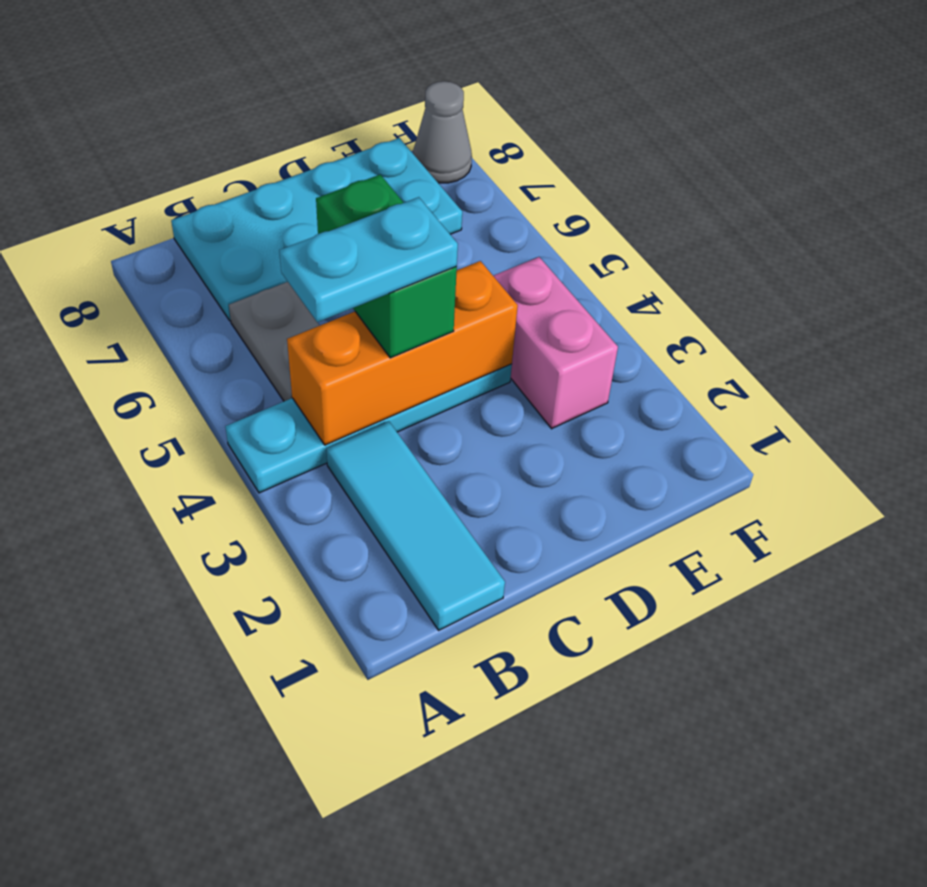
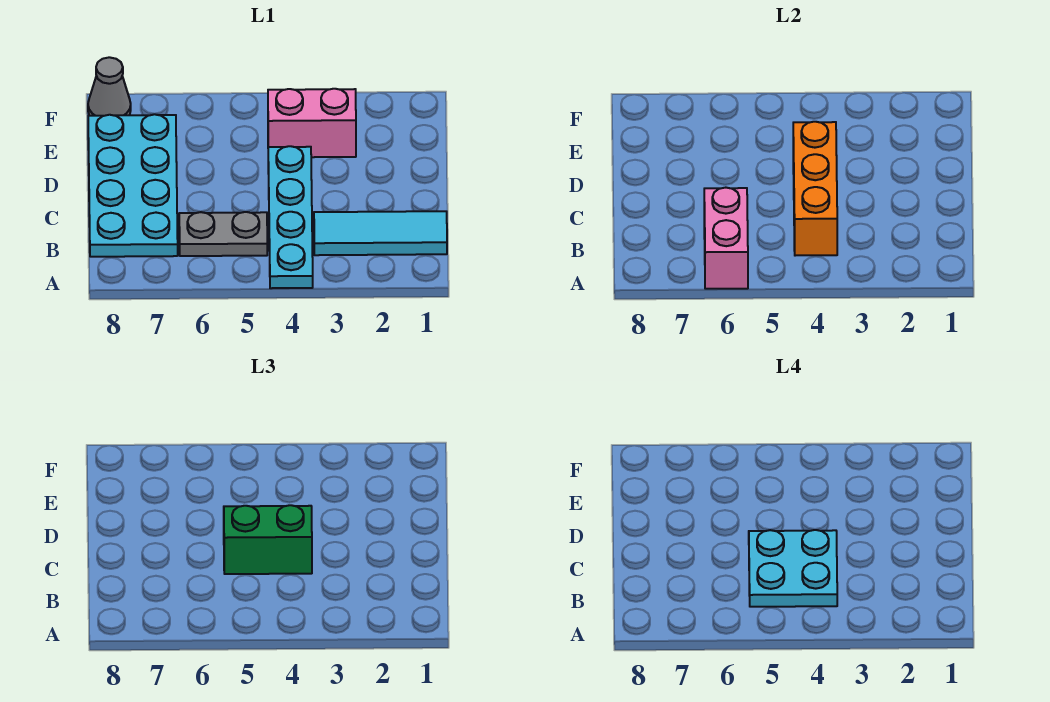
none -> pink brick A6:B6 level 2
cyan plate B4:C4 level 4 -> cyan plate B4:C5 level 4

